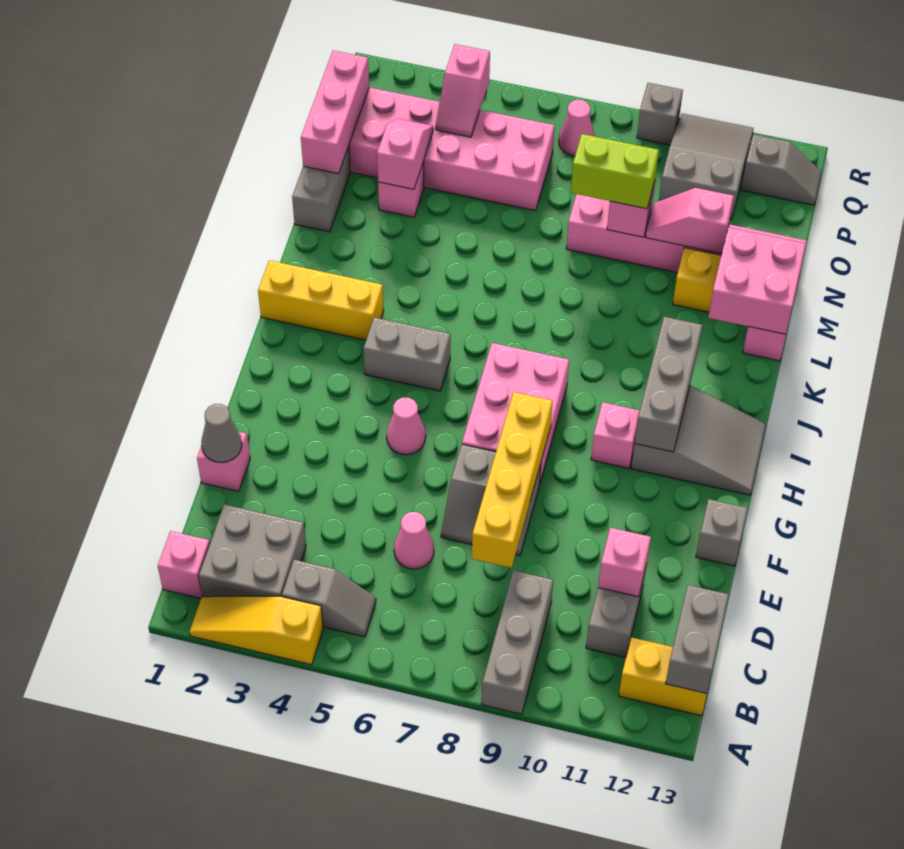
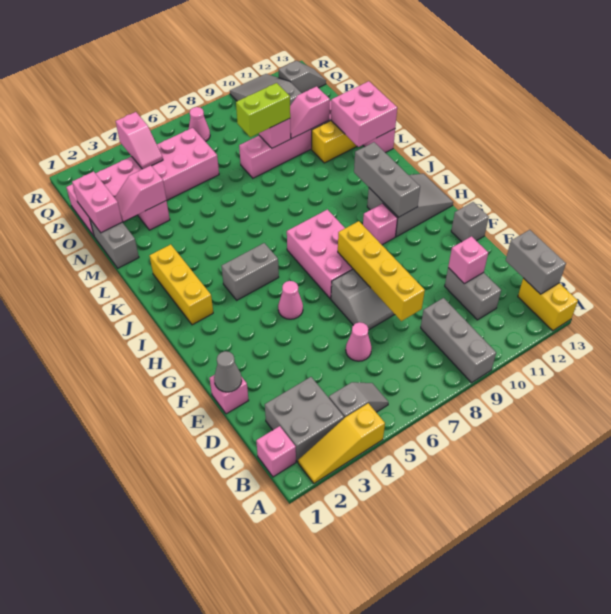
yellow brick B12:B13 level 1 -> yellow brick A13:B13 level 1
yellow brick J1:J3 level 1 -> yellow brick I2:K2 level 1
pink brick N1:P1 level 2 -> pink brick N1:O1 level 2
pink slope N3:O3 level 2 top N -> pink slope N2:N3 level 2 top 3
grey brick R9 level 1 -> none

